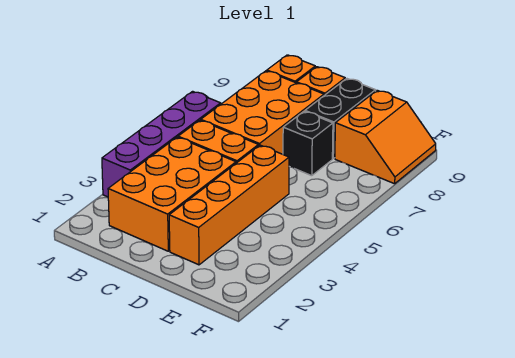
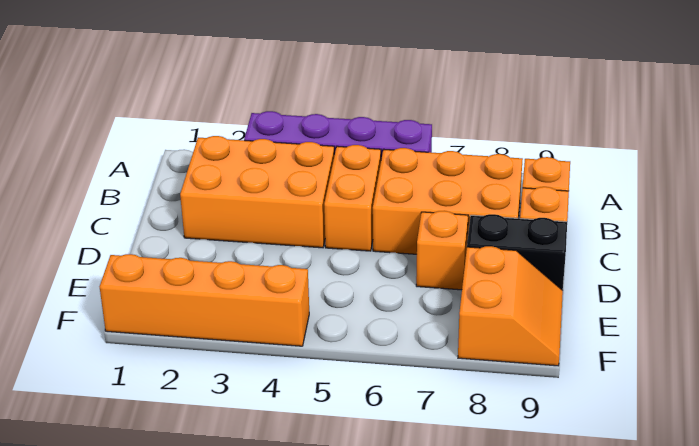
orange brick D2:D5 level 1 -> orange brick F1:F4 level 1
black brick D7 level 1 -> orange brick D7 level 1
orange slope E8:F9 level 1 top E -> orange slope E8:F9 level 1 top 8

